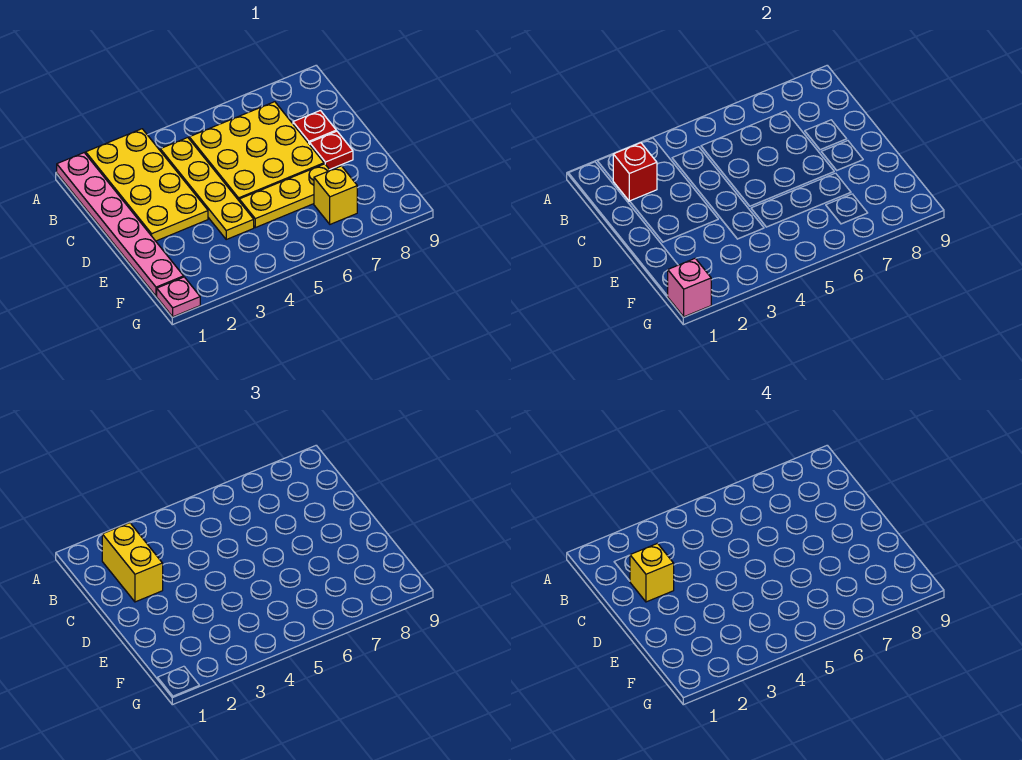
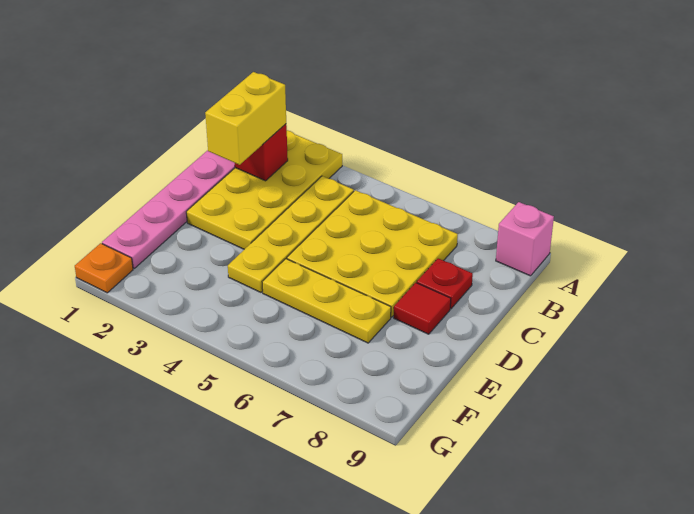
yellow brick C2 level 4 -> none
red plate D8 level 1 -> red tile D8 level 1
yellow brick F7 level 1 -> none
pink plate G1 level 1 -> orange plate G1 level 1
pink brick G1 level 2 -> pink brick A9 level 1

